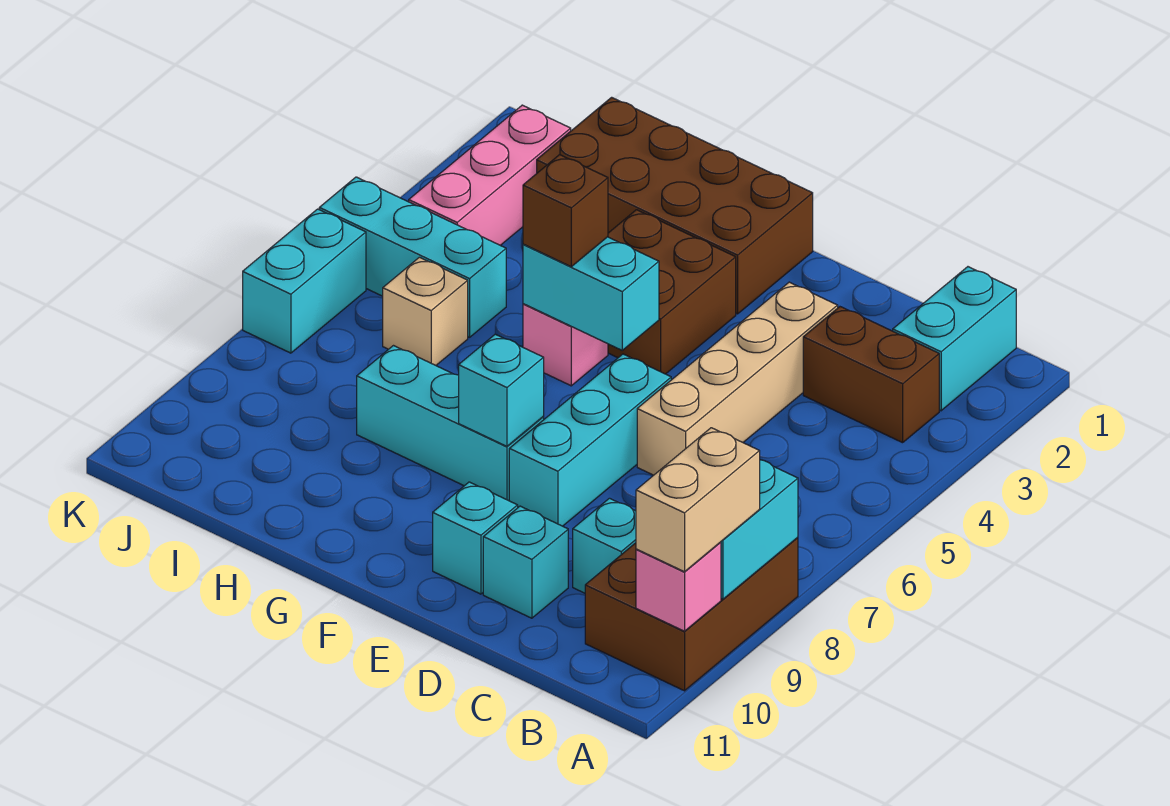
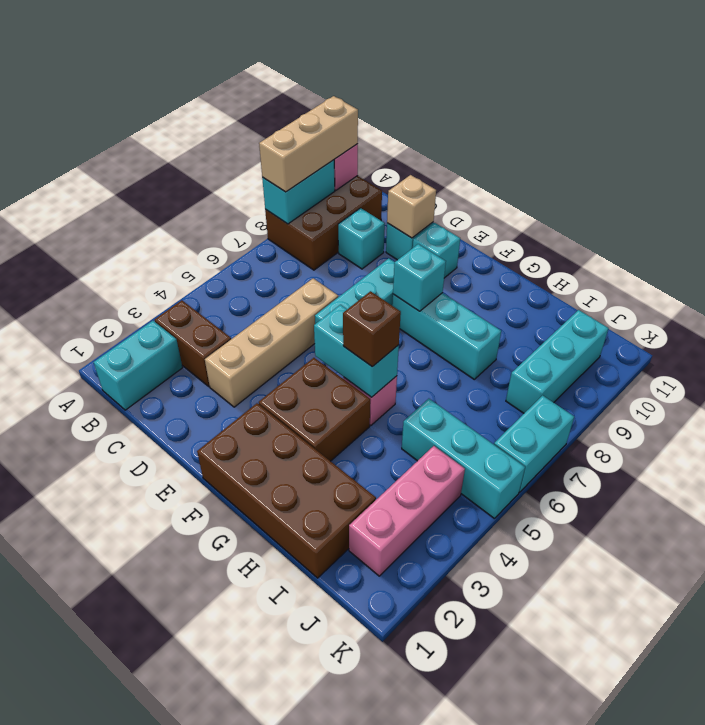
tan brick A9:A10 level 3 -> tan brick A8:A10 level 3
tan brick I6 level 1 -> tan brick D10 level 2
none -> cyan brick J8:J10 level 1

